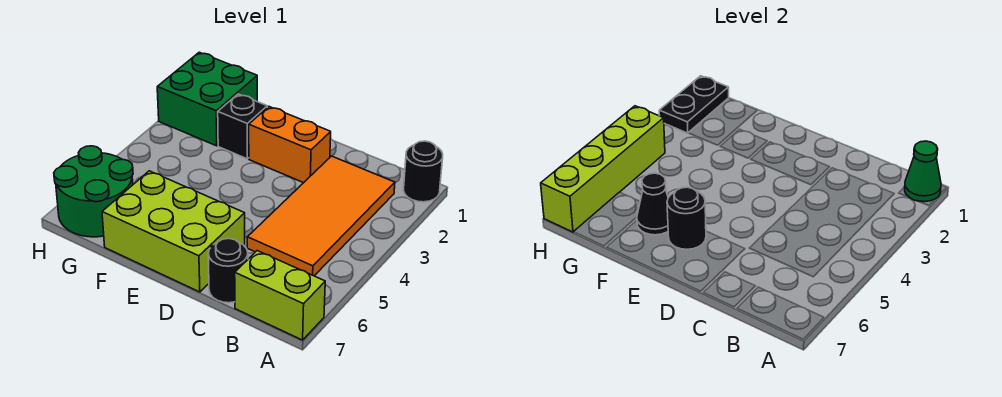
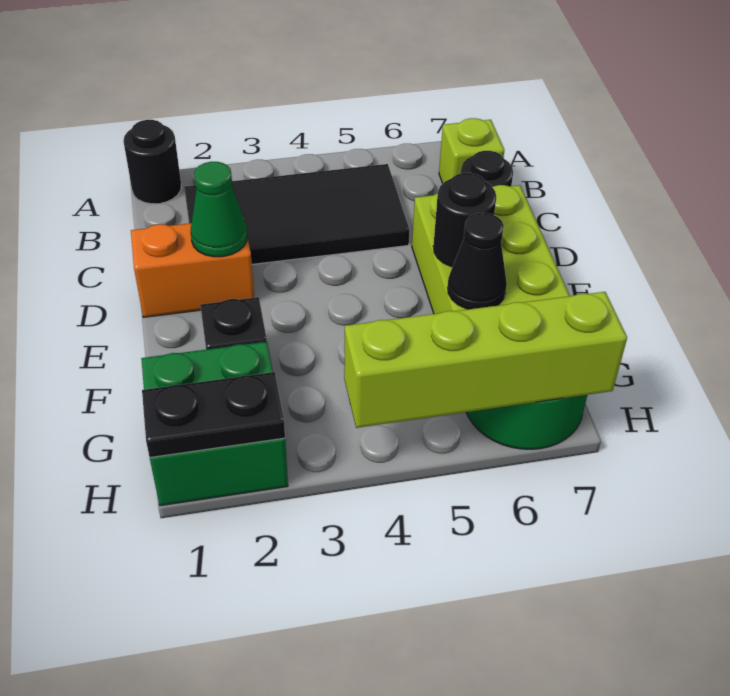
green cone A1 level 2 -> green cone D2 level 2
lime brick A7:B7 level 1 -> lime brick B7 level 1
orange tile B2:C5 level 1 -> black tile B2:C5 level 1
orange brick D2:E2 level 1 -> orange brick D1:D2 level 1

